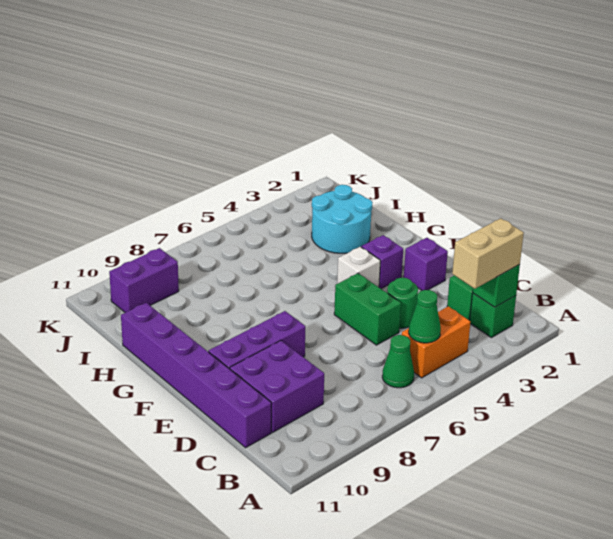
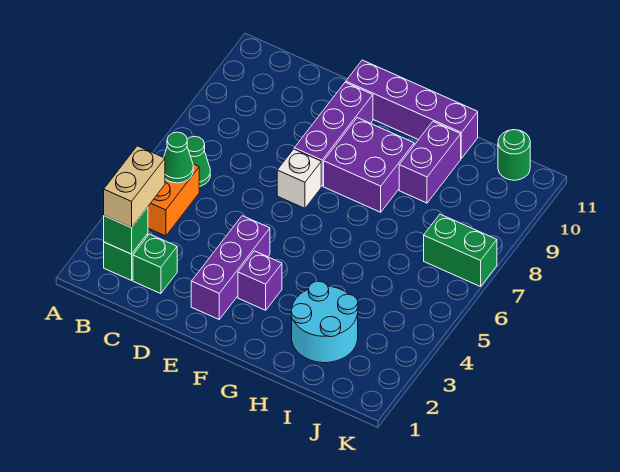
purple brick C9:D10 level 1 -> purple brick F8:G9 level 1
purple brick C11:H11 level 1 -> purple brick E11:H11 level 1
green round brick D4 level 1 -> green round brick J11 level 1
green brick D5:E5 level 1 -> green brick J7:K7 level 1
purple brick E2 level 1 -> purple brick E2:E4 level 1
white brick F4 level 1 -> white brick E7 level 1
purple brick J9:J10 level 1 -> purple brick H9:H10 level 1

